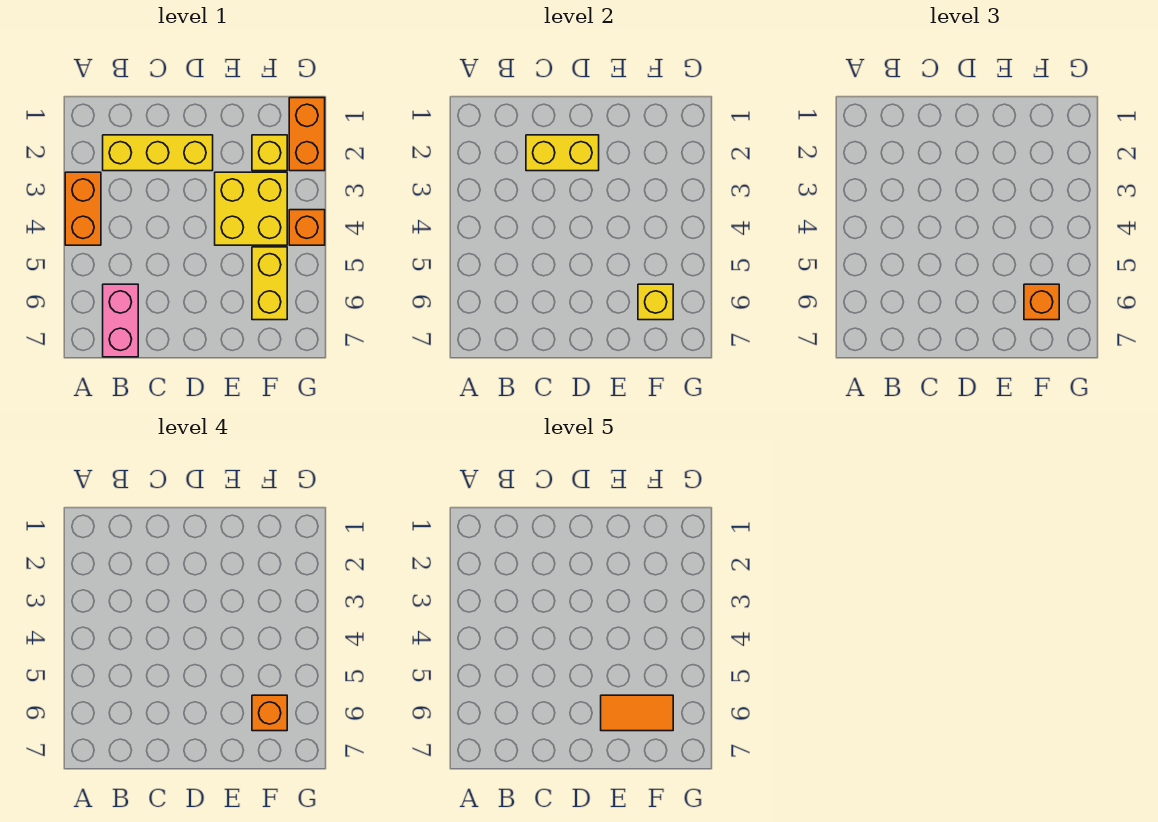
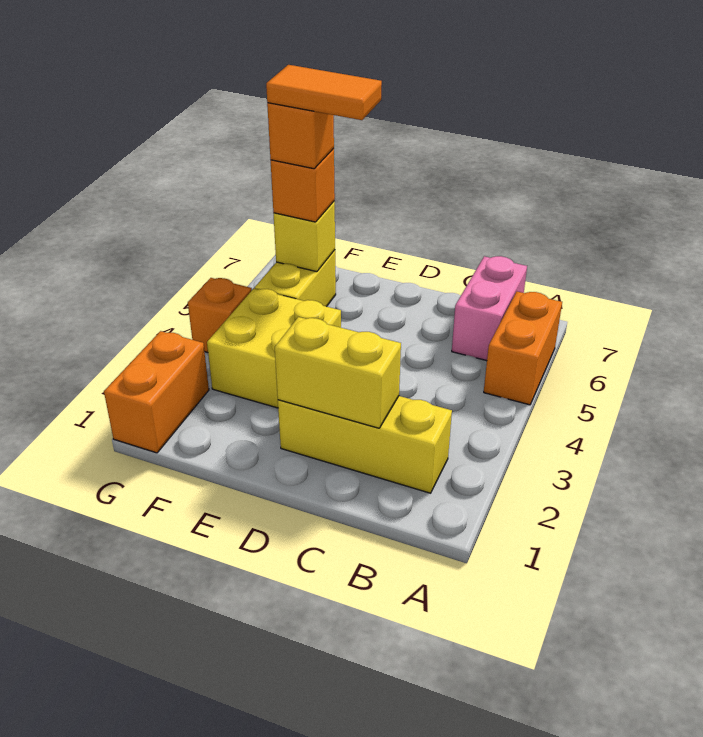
orange brick A3:A4 level 1 -> orange brick A5:A6 level 1
yellow brick F2 level 1 -> none

